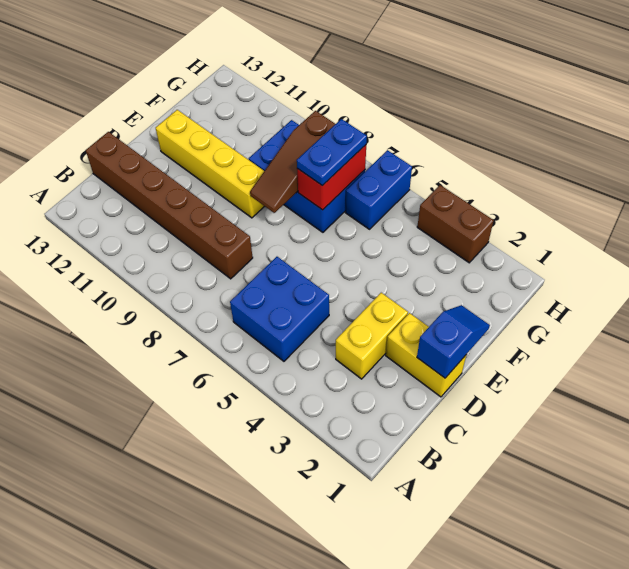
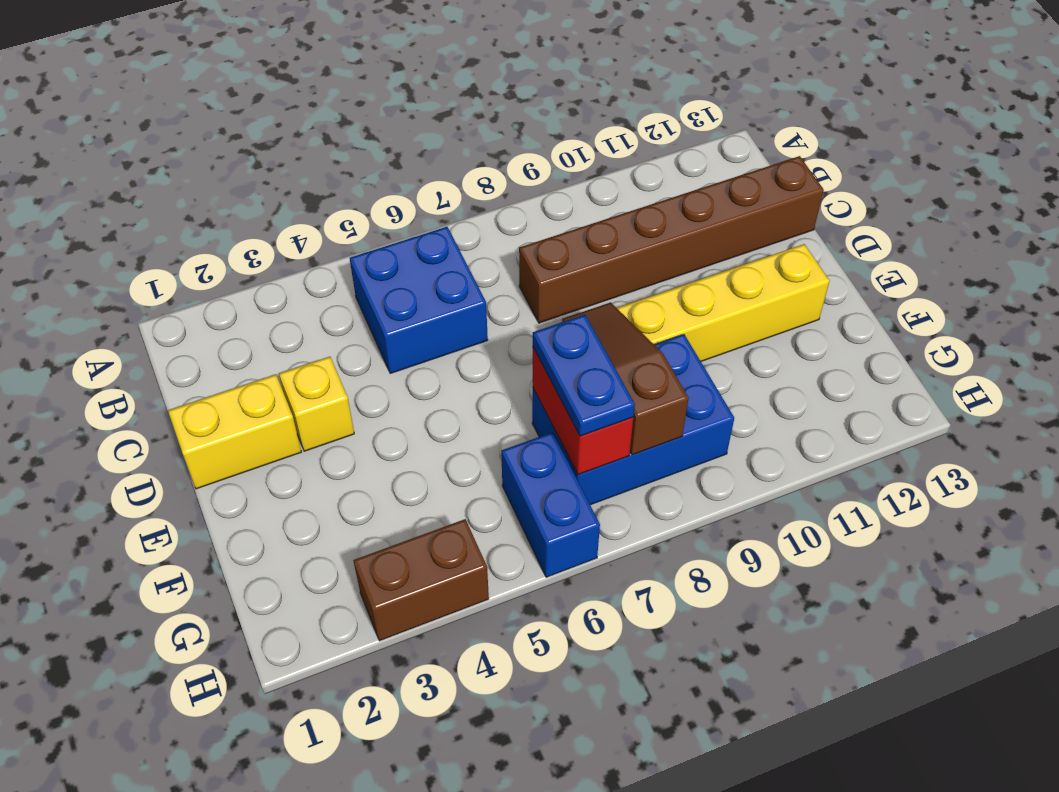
yellow brick C3:D3 level 1 -> yellow brick D3 level 1
blue slope D1:E1 level 2 top D -> none

